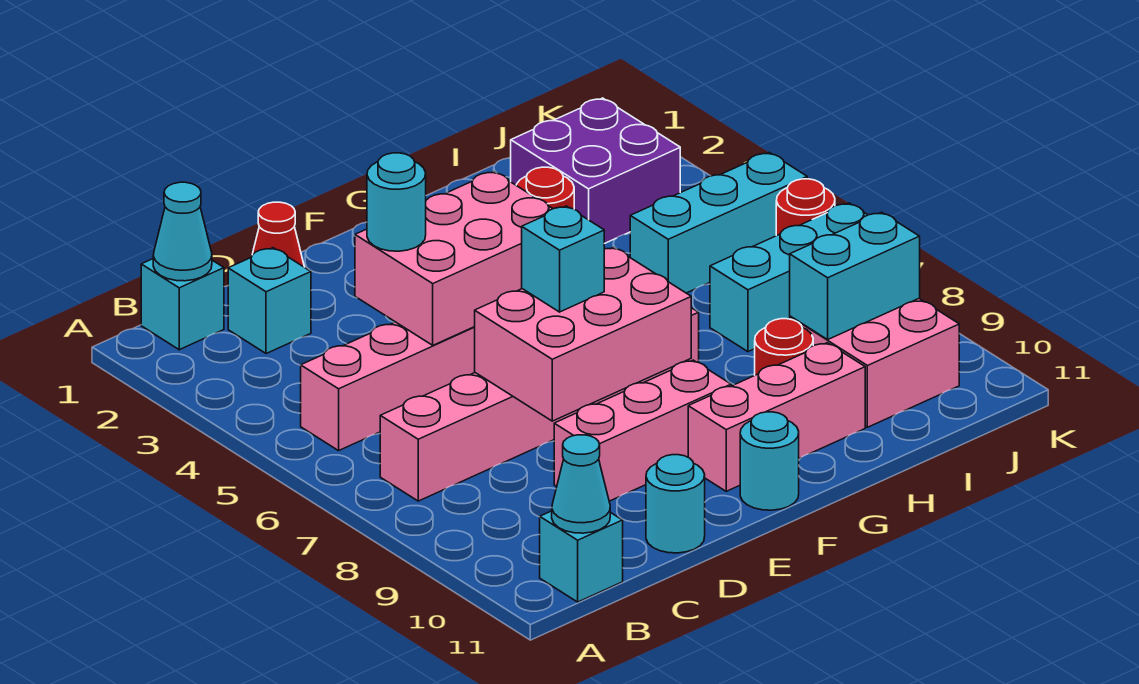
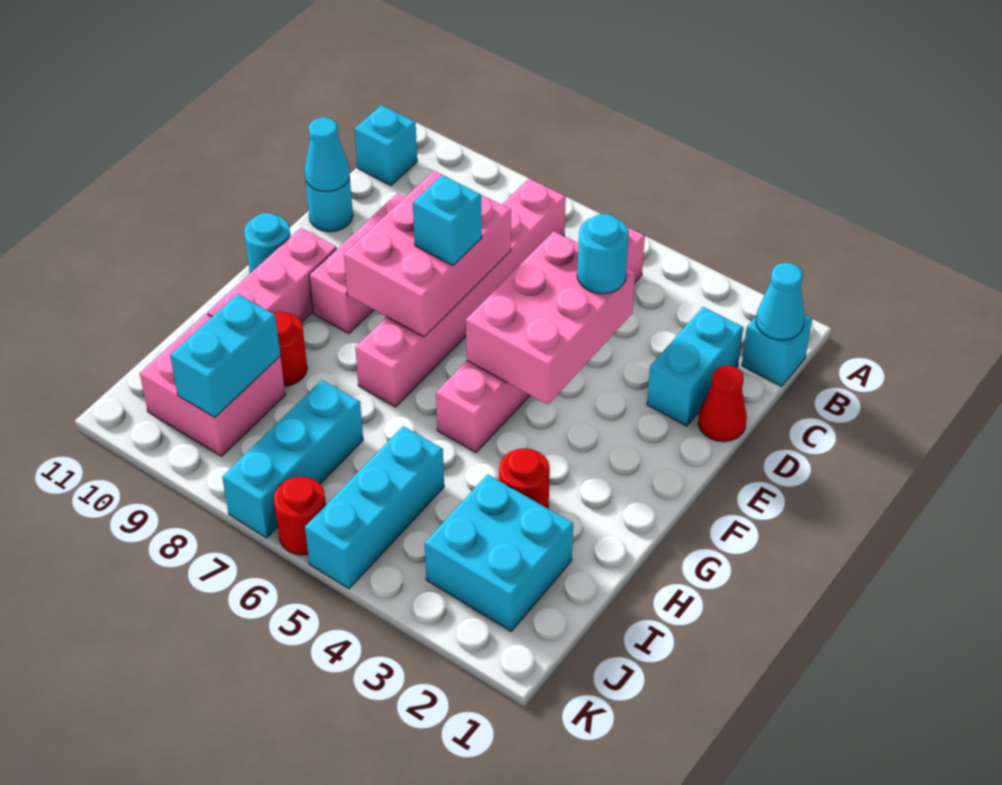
cyan cone B11 level 2 -> cyan cone D11 level 2
cyan brick C2 level 1 -> cyan brick C2:D2 level 1
purple brick I2:J3 level 1 -> cyan brick I2:J3 level 1

